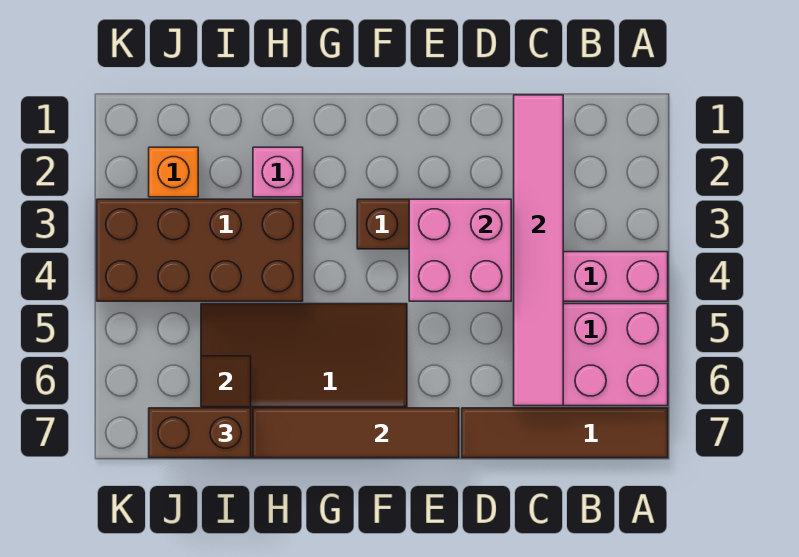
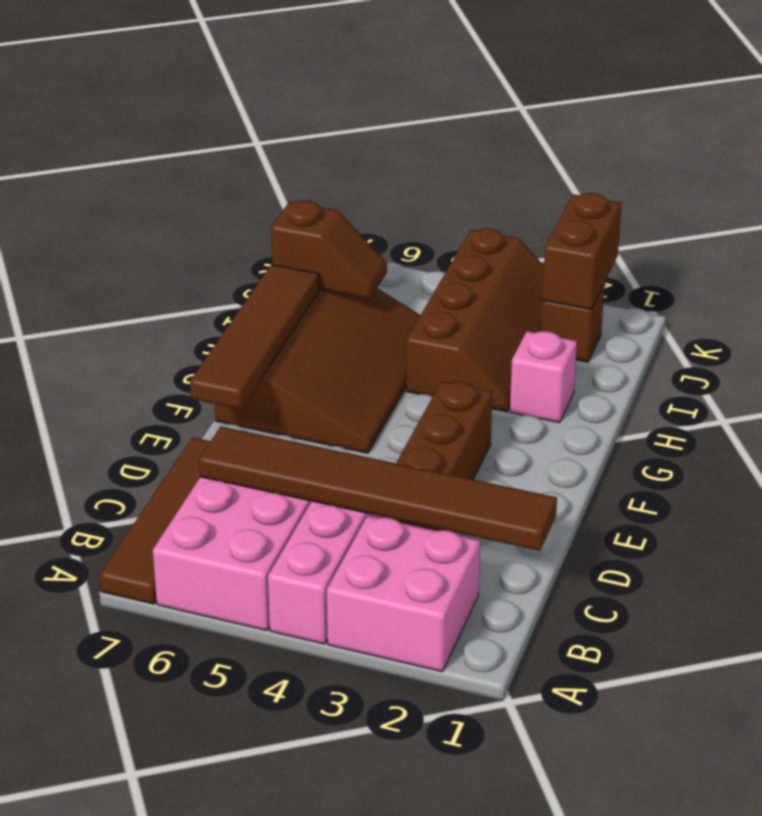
pink tile C1:C6 level 2 -> brown tile C1:C6 level 2
pink brick D3:E4 level 2 -> pink brick A2:B3 level 1
brown brick H3:K4 level 1 -> brown slope H3:K4 level 1 top 4
brown brick I7:J7 level 3 -> brown brick J2:K2 level 2
orange brick J2 level 1 -> brown brick J2 level 1

